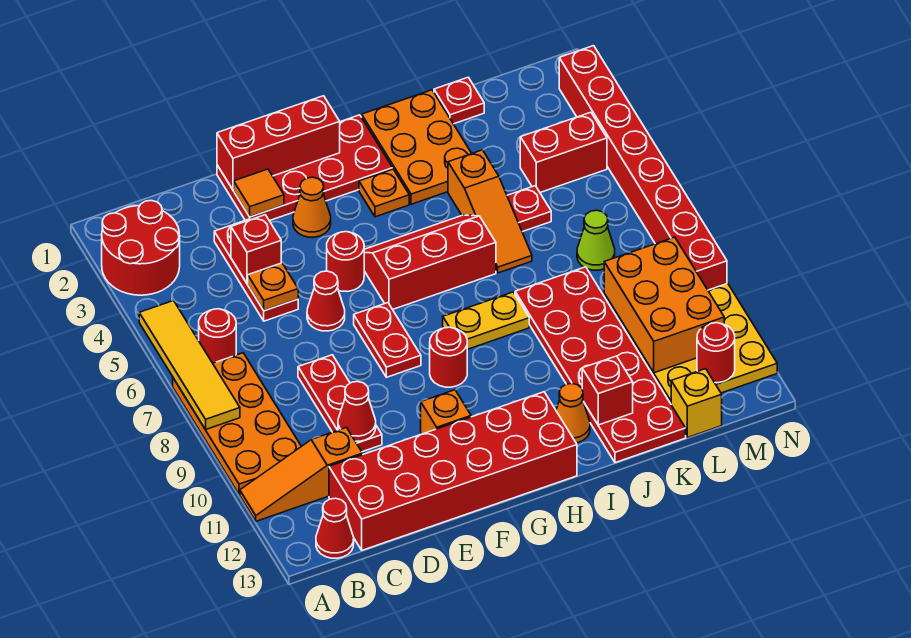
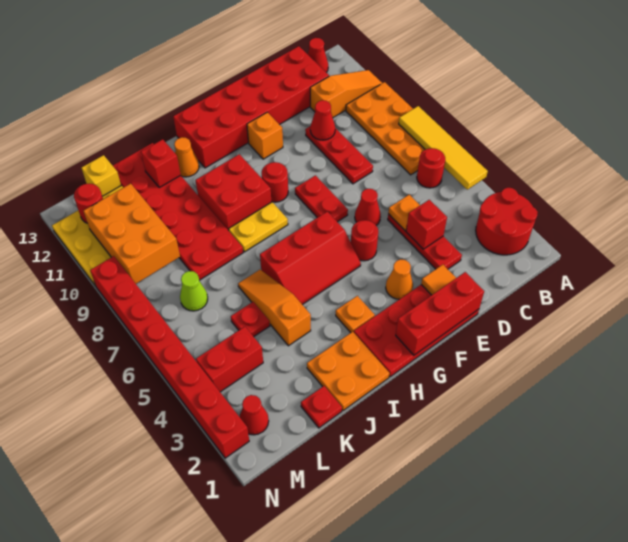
none -> red brick H9:I10 level 1
orange plate I1:J3 level 1 -> orange plate I1:J2 level 1
none -> red cone M2 level 1

